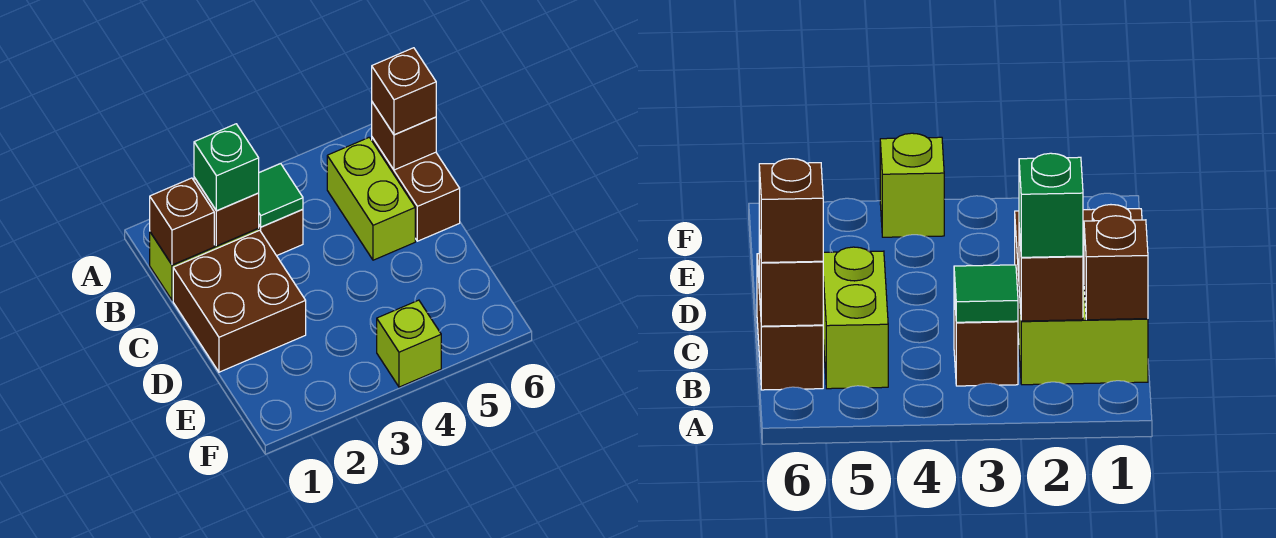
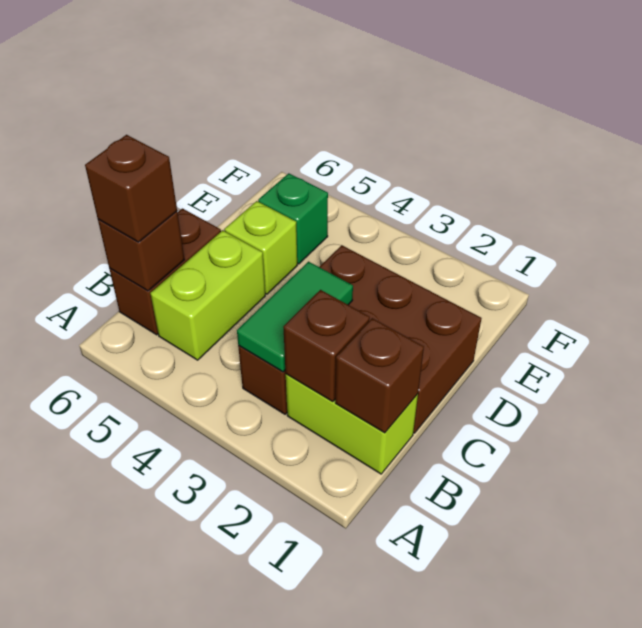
green brick B2 level 3 -> green brick E5 level 1
green tile B3 level 2 -> green tile B3:C3 level 2
brown brick C1:D2 level 1 -> brown brick C1:D3 level 1
lime brick F4 level 1 -> lime brick D5 level 1

